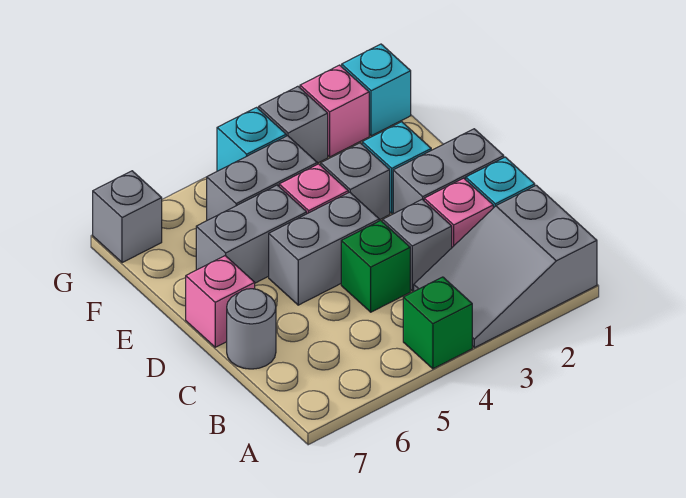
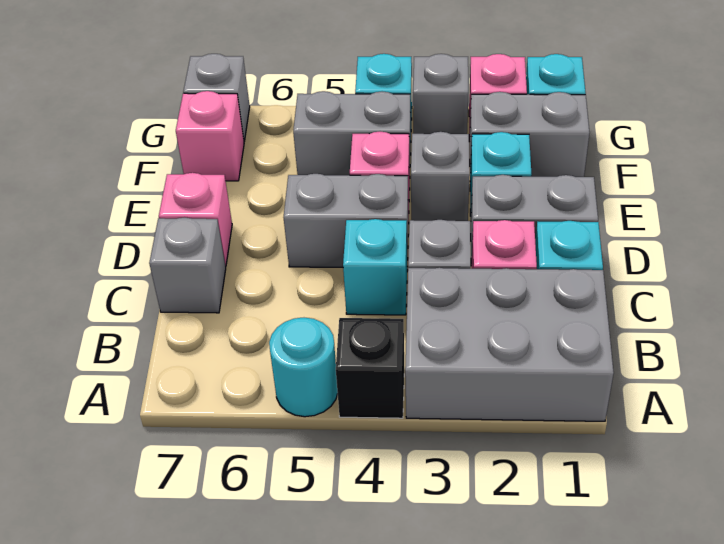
grey slope A1:B3 level 1 top 1 -> grey brick A1:B3 level 1
green brick A4 level 1 -> black brick A4 level 1
none -> cyan round brick A5 level 1
green brick C4 level 1 -> cyan brick C4 level 1
grey round brick C7 level 1 -> grey brick C7 level 1
grey brick E5:E6 level 1 -> grey brick F1:F2 level 1
none -> pink brick F7 level 1

